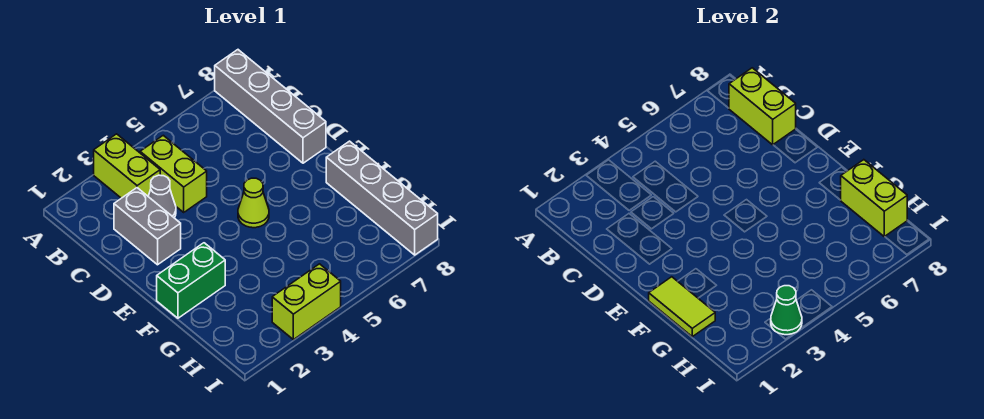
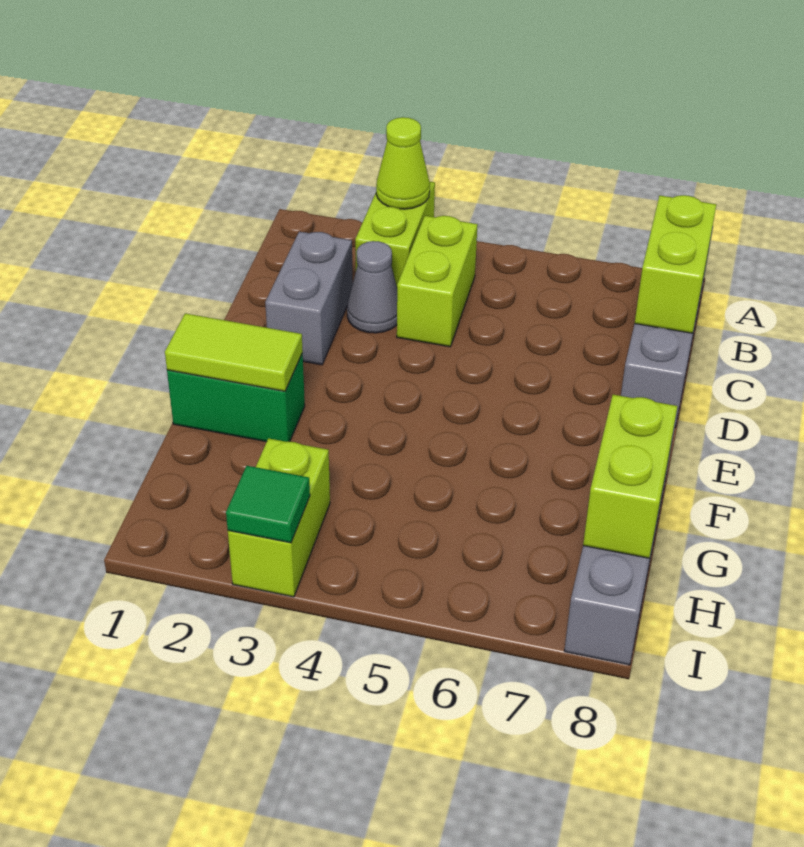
lime cone E5 level 1 -> lime cone A3 level 2
lime tile F1:G1 level 2 -> lime tile F1:F2 level 2
lime brick I3:I4 level 1 -> lime brick H3:I3 level 1
green cone I3 level 2 -> green tile I3 level 2

